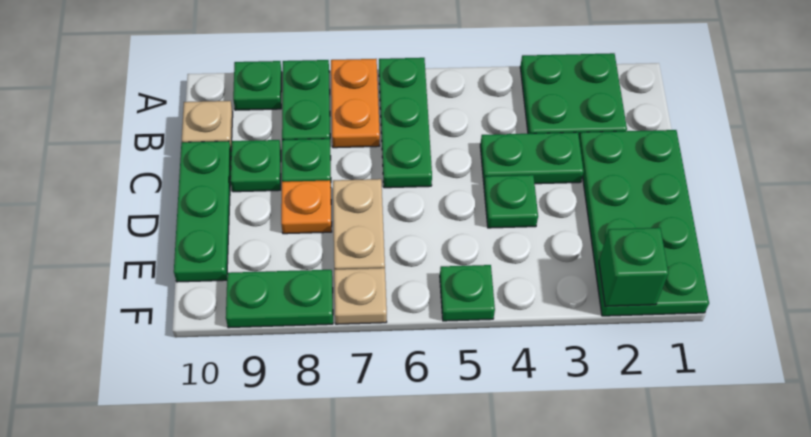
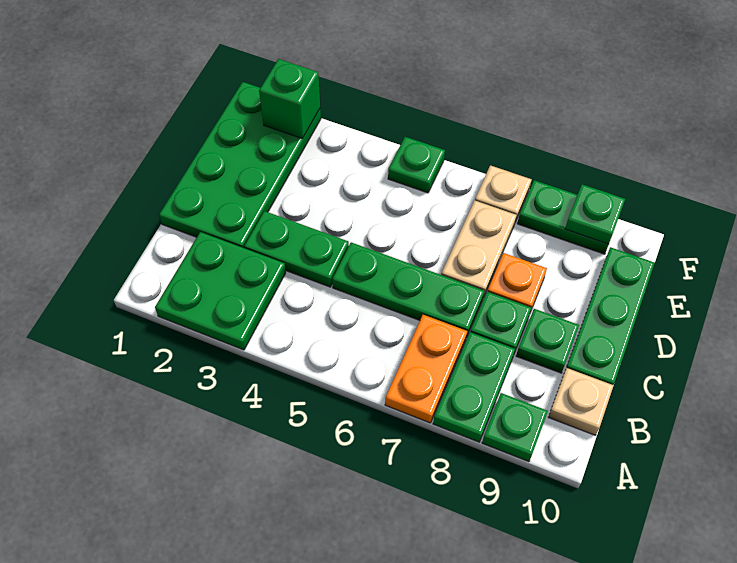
green plate A6:C6 level 1 -> green plate C5:C7 level 1
green plate D4 level 1 -> green plate F9 level 2

